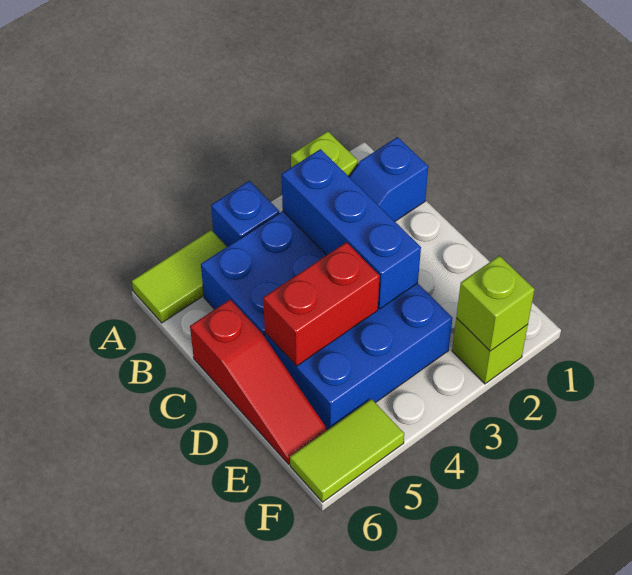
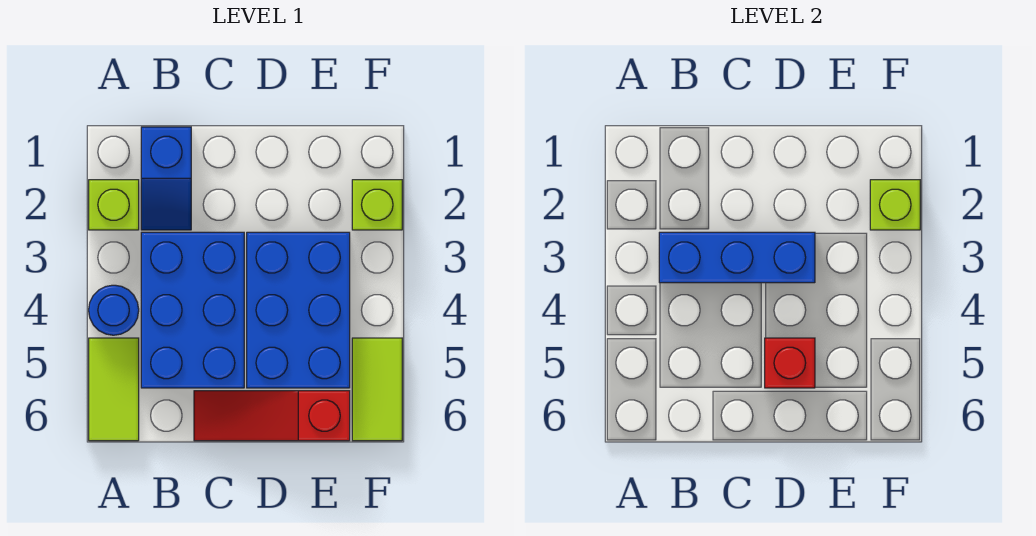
blue brick A4 level 1 -> blue round brick A4 level 1
red slope C6:E6 level 1 top C -> red slope C6:E6 level 1 top E
red brick D4:D5 level 2 -> red brick D5 level 2

